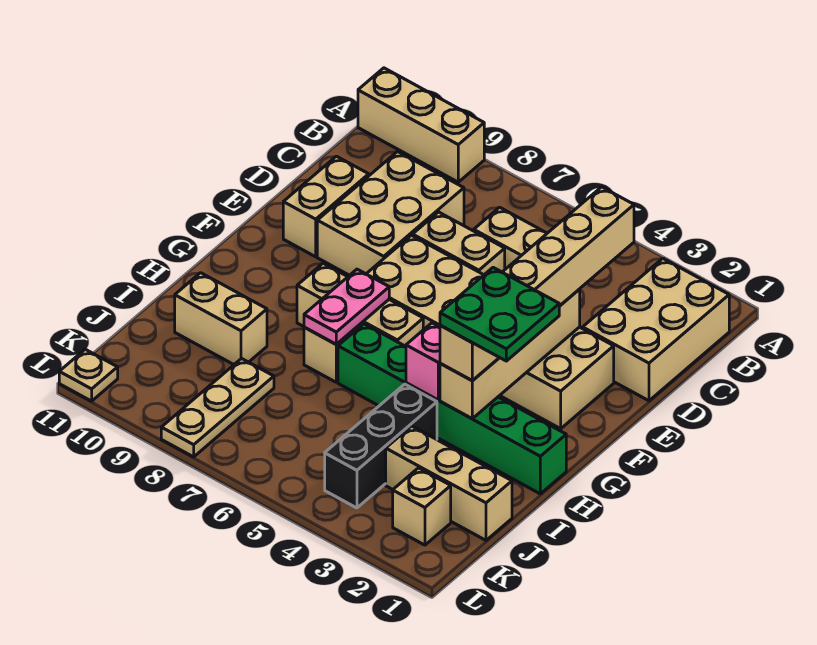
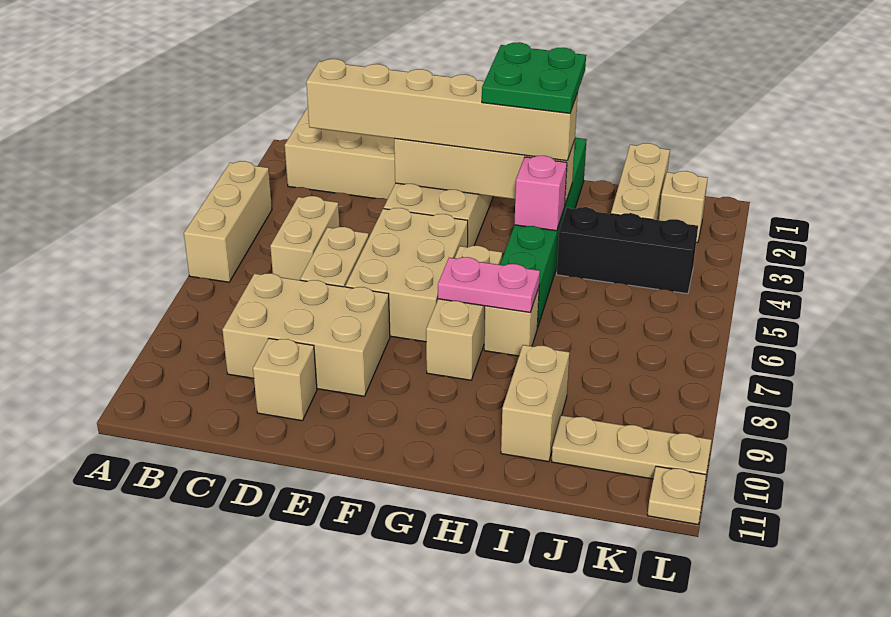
tan brick A9:A11 level 1 -> tan brick A4:A6 level 1
tan brick D10:E10 level 1 -> tan brick D10 level 1
tan plate J8:L8 level 1 -> tan plate J10:L10 level 1

